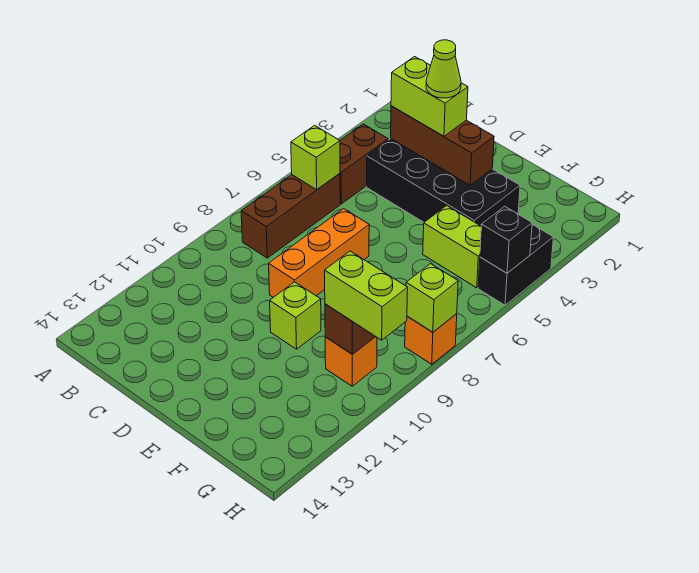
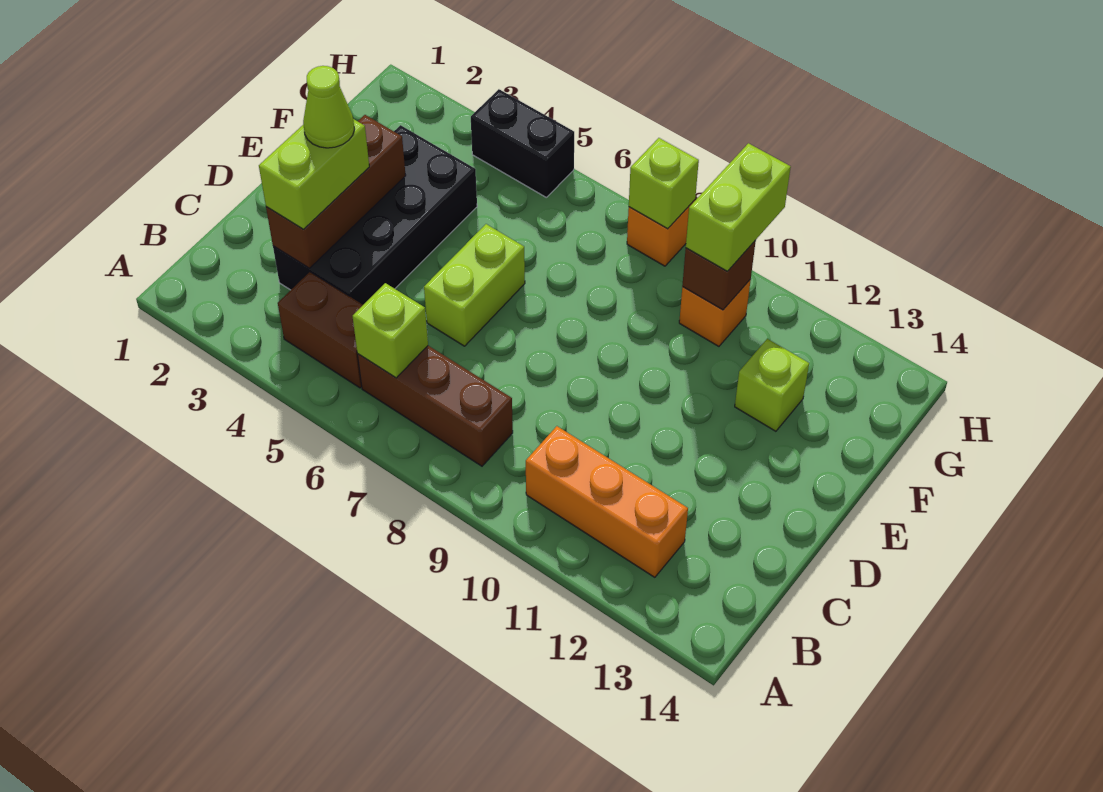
orange brick D7:D9 level 1 -> orange brick B10:B12 level 1
lime brick E10 level 1 -> lime brick F12 level 1
lime brick F5:G5 level 1 -> lime brick D6:E6 level 1
black brick H5 level 2 -> none

